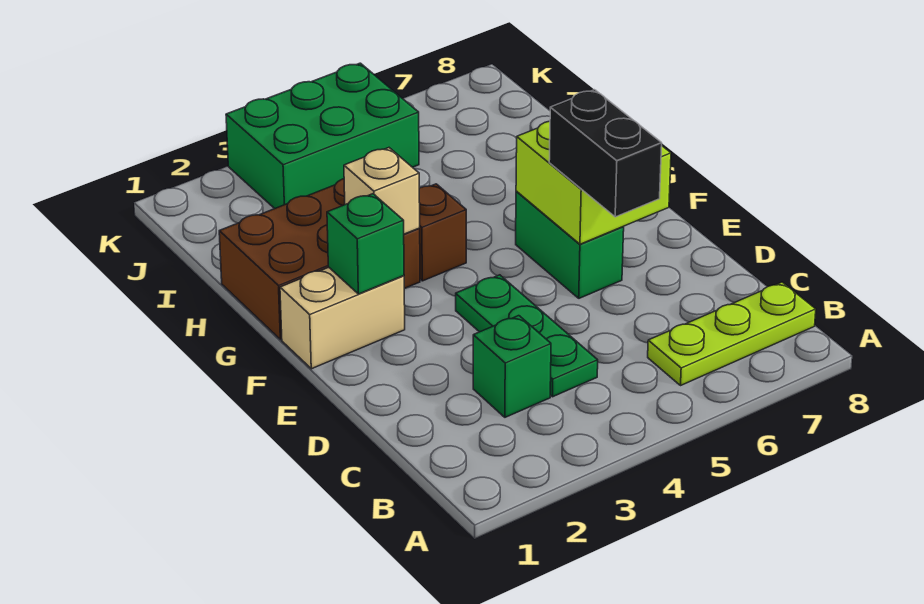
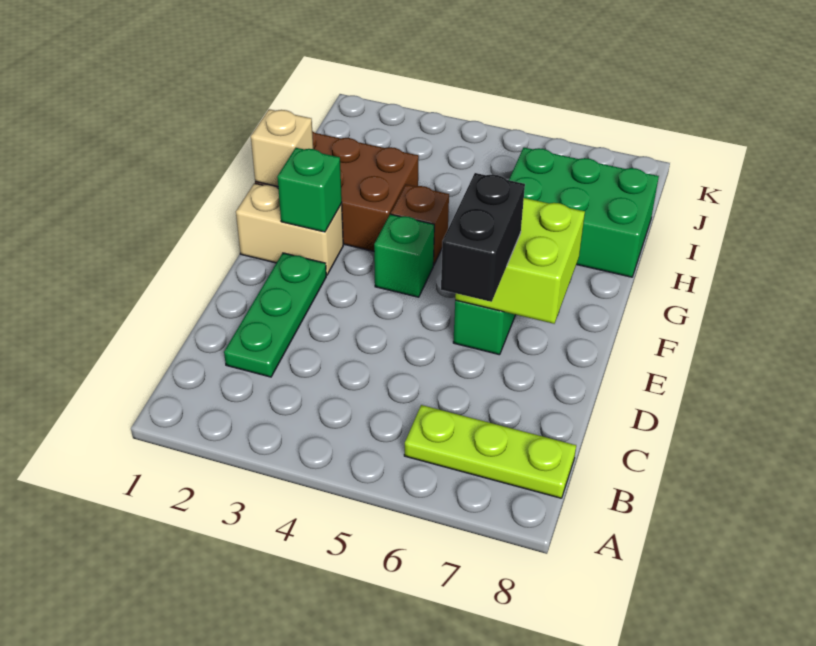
green brick C3 level 1 -> green brick F4 level 1
green plate C4:E4 level 1 -> green plate C2:E2 level 1
tan brick G3 level 2 -> tan brick G1 level 2
green brick J3:K5 level 1 -> green brick H6:I8 level 1

